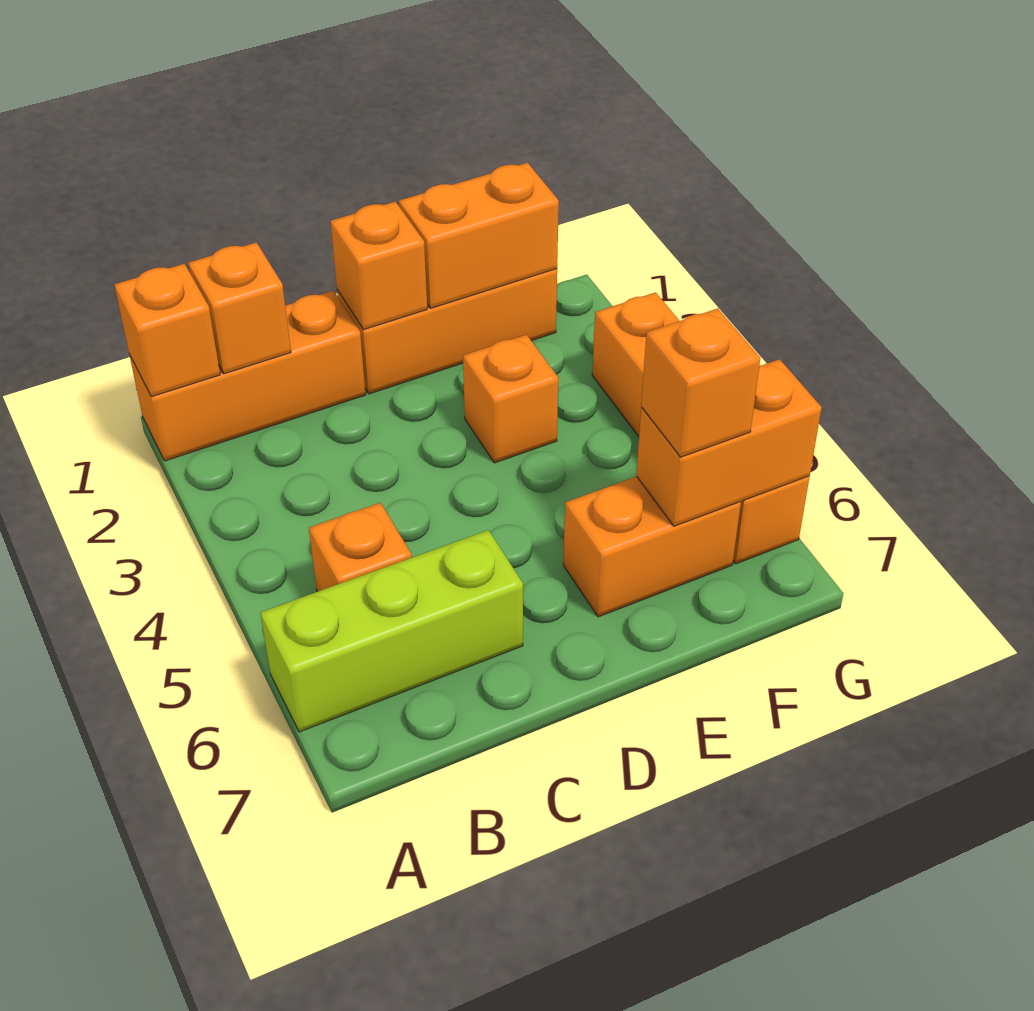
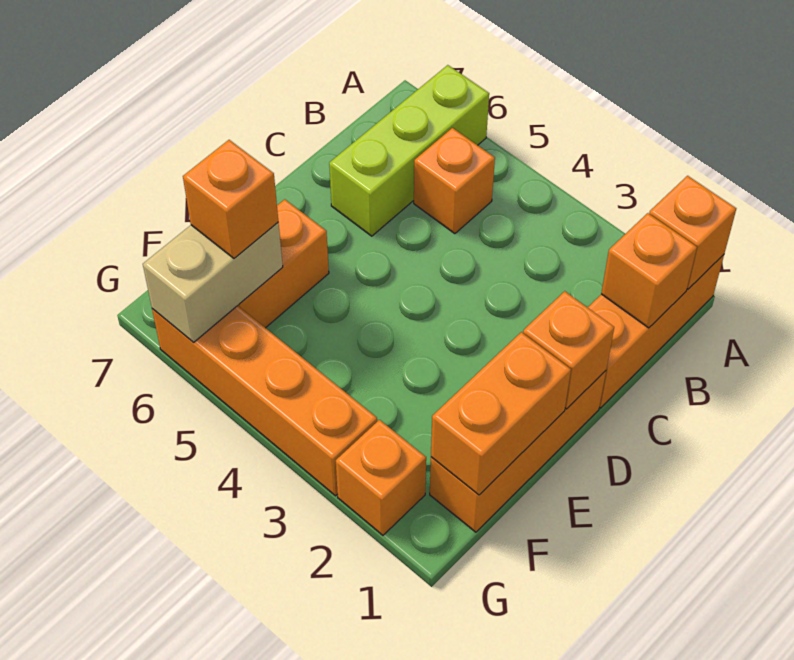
orange brick E3 level 1 -> orange brick G2 level 1
orange brick F6:G6 level 2 -> tan brick F6:G6 level 2

